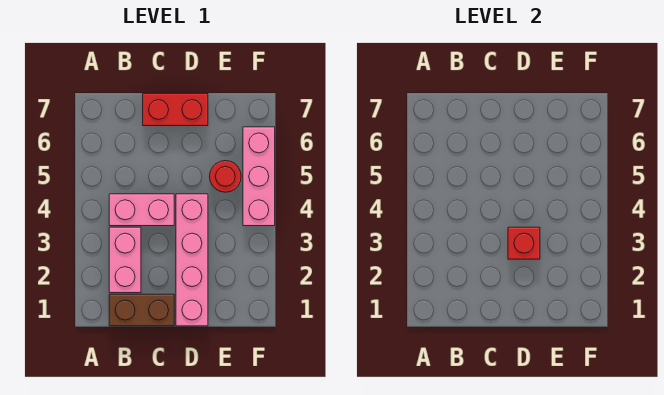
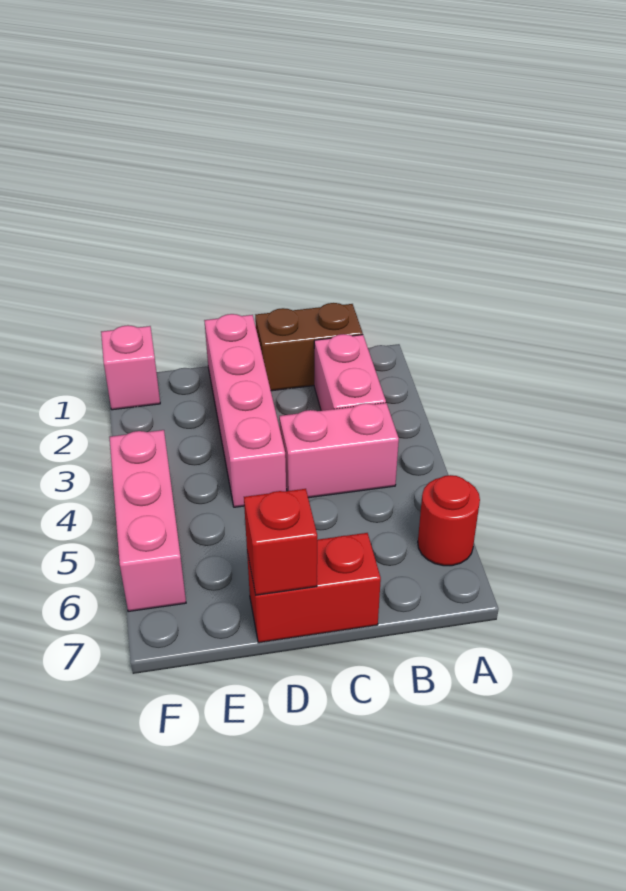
red brick D3 level 2 -> red brick D7 level 2
red round brick E5 level 1 -> red round brick A6 level 1
none -> pink brick F1 level 1

